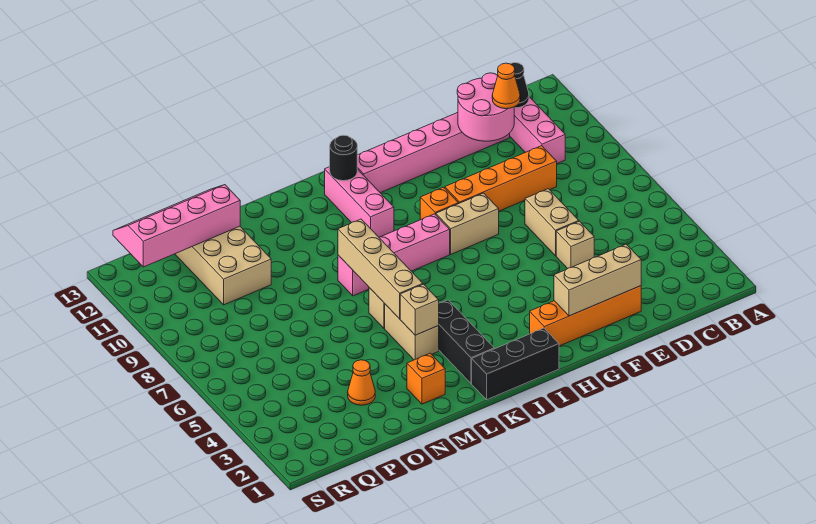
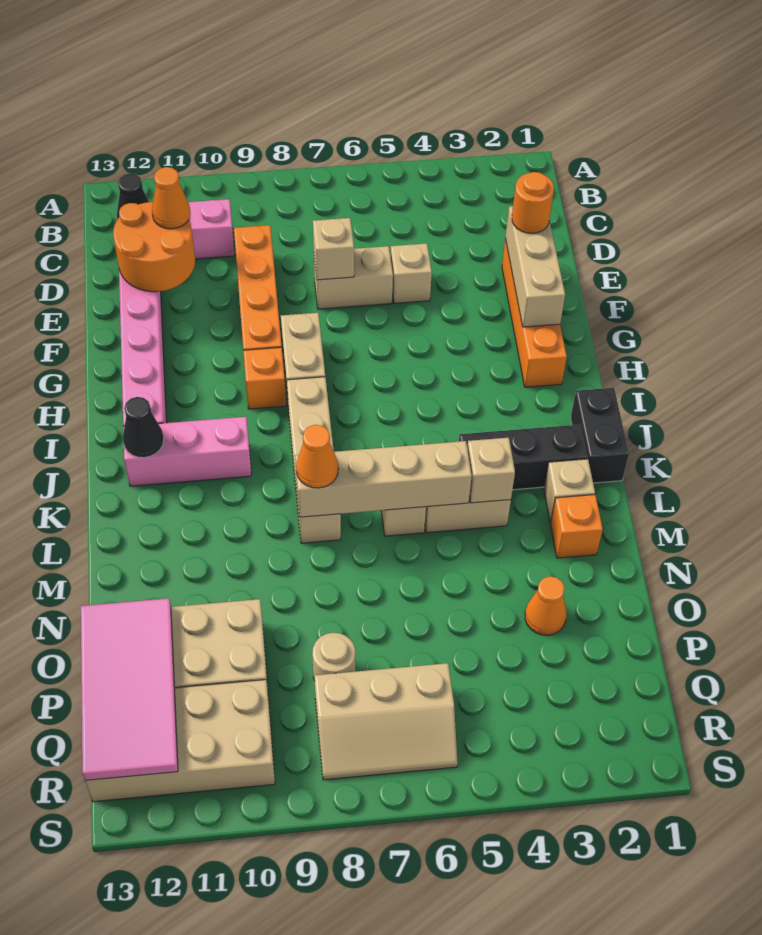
pink round brick D11:E12 level 2 -> orange round brick D11:E12 level 2
none -> orange round brick E2 level 3
none -> tan brick E7 level 2
black brick I1:K1 level 1 -> black brick J1:K1 level 1
pink brick I8:L8 level 1 -> tan brick I8:L8 level 1
black round brick J12 level 2 -> black cone J12 level 2
none -> tan brick L2 level 1
none -> orange cone L8 level 3
pink slope O12:R13 level 2 top 12 -> pink tile O12:R13 level 2
none -> tan round brick P8 level 1
none -> tan slope Q6:R8 level 1 top Q
none -> tan brick Q10:R13 level 1

